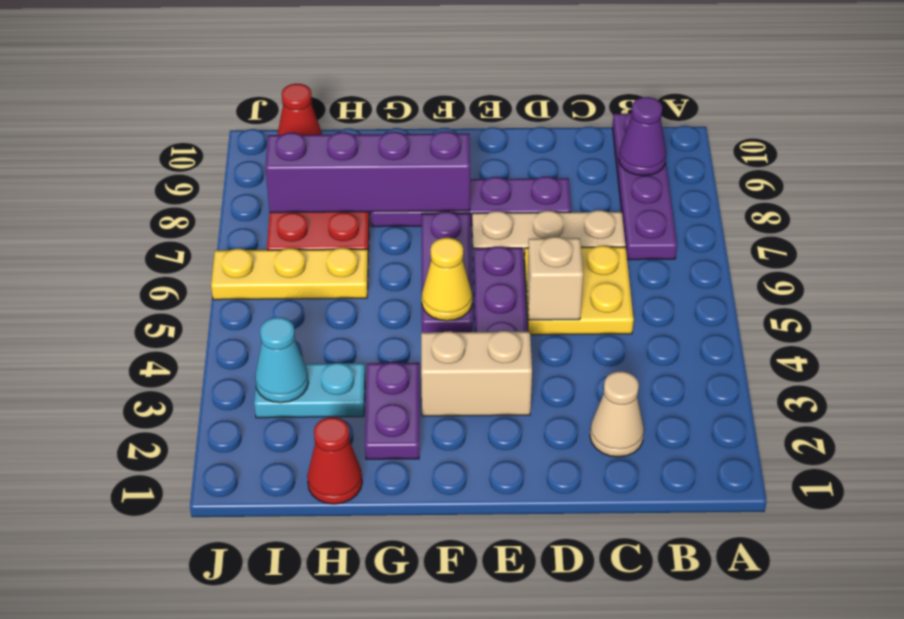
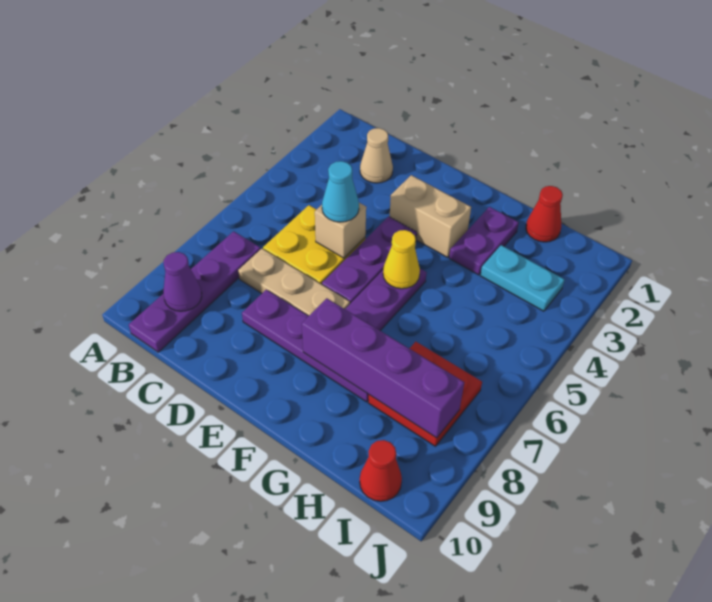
yellow plate H6:J6 level 1 -> none
cyan cone I3 level 2 -> cyan cone D5 level 3

